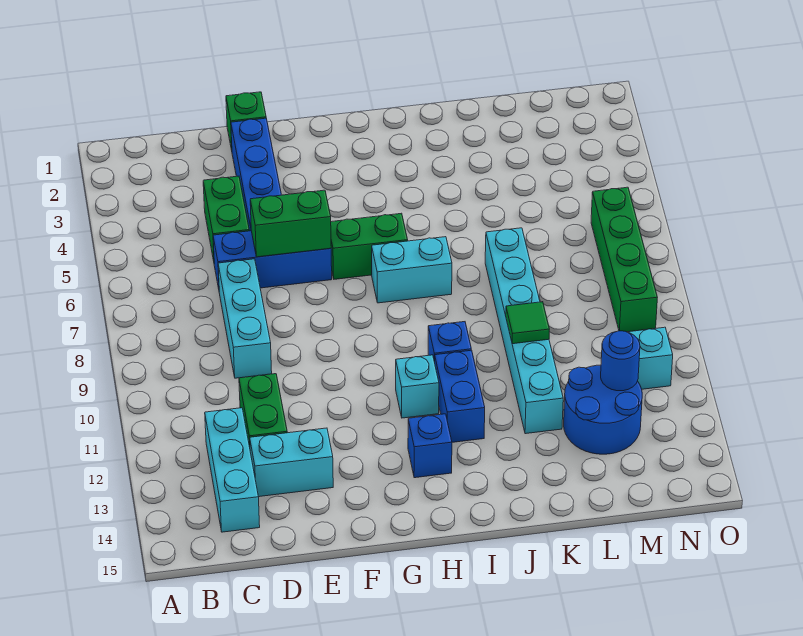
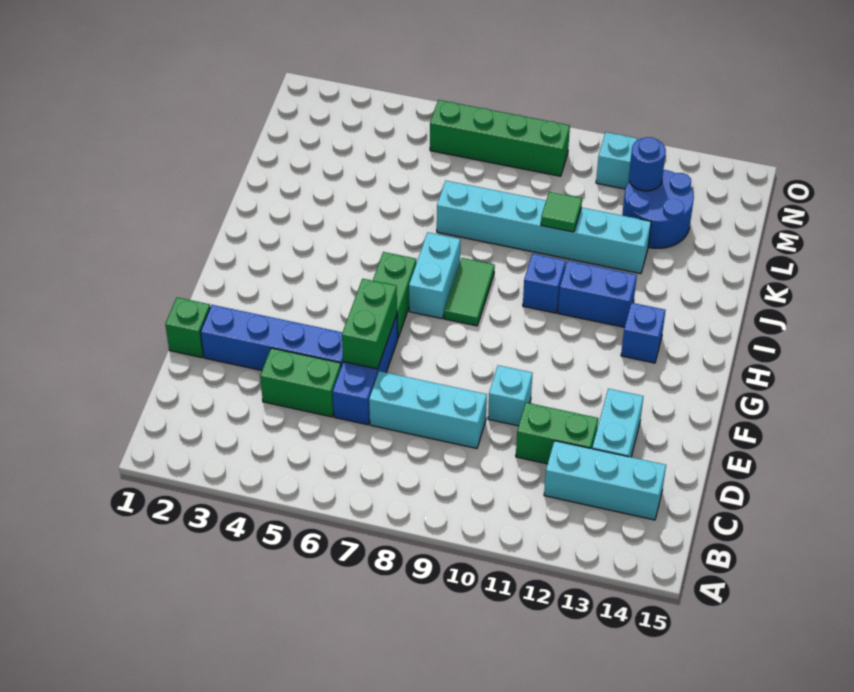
none -> green tile H8:I8 level 1
cyan brick H11 level 1 -> cyan brick E10 level 1

